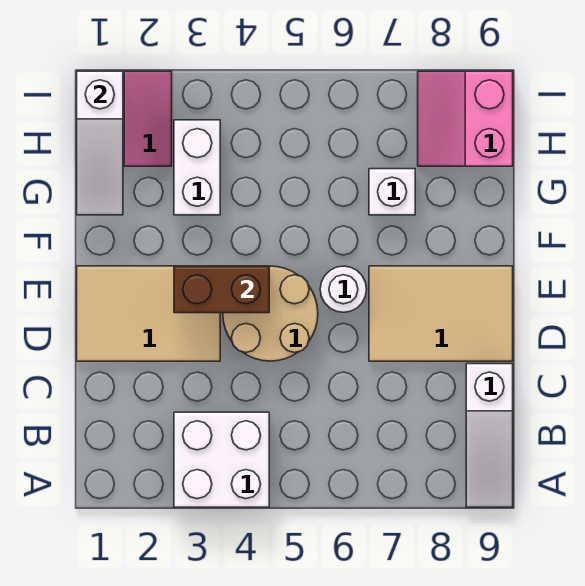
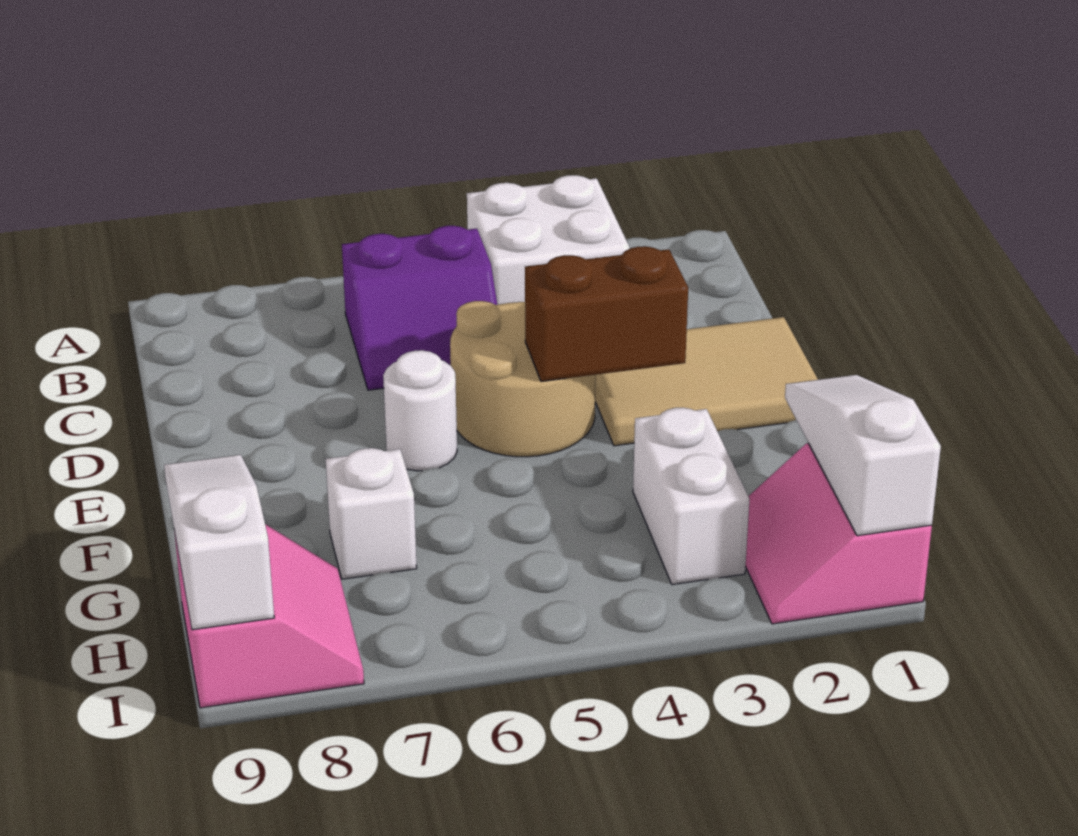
white slope A9:C9 level 1 top C -> white slope G9:I9 level 2 top I
none -> purple slope B5:C6 level 1 top B
tan tile D7:E9 level 1 -> none

